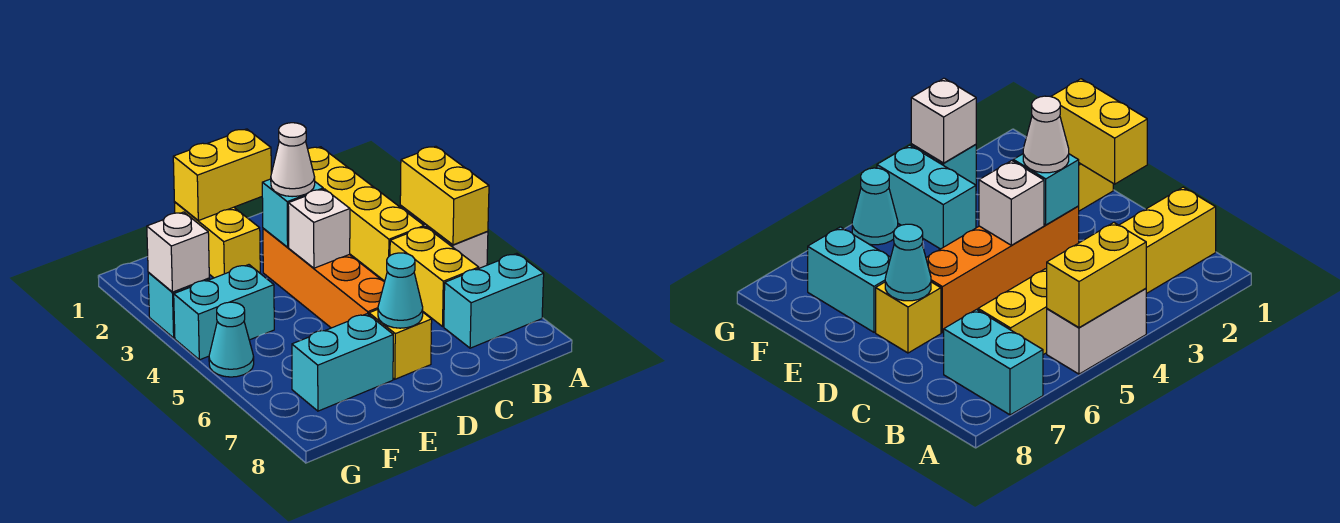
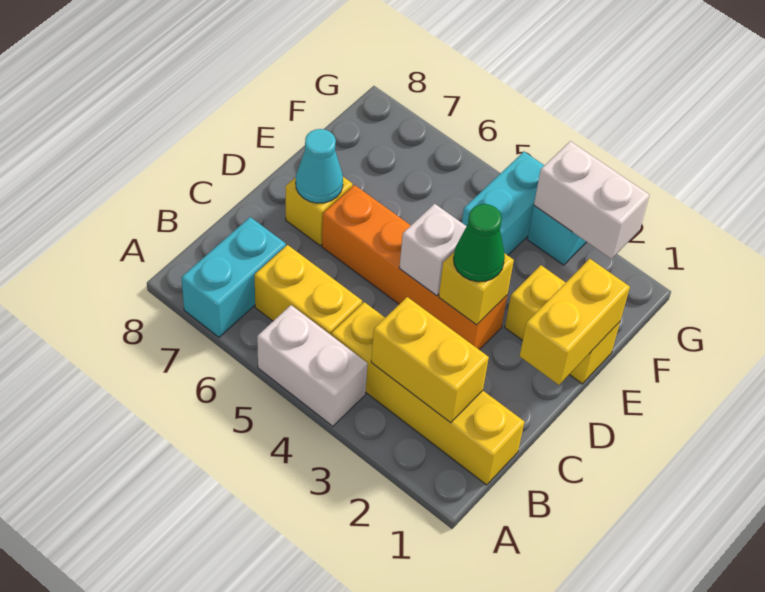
yellow brick A4:A5 level 2 -> yellow brick B2:B3 level 2
cyan brick D3 level 2 -> yellow brick D3 level 2
white cone D3 level 3 -> green cone D3 level 3
cyan brick E7:F7 level 1 -> none
white brick G3 level 2 -> white brick G2:G3 level 2
cyan cone G5 level 1 -> none

